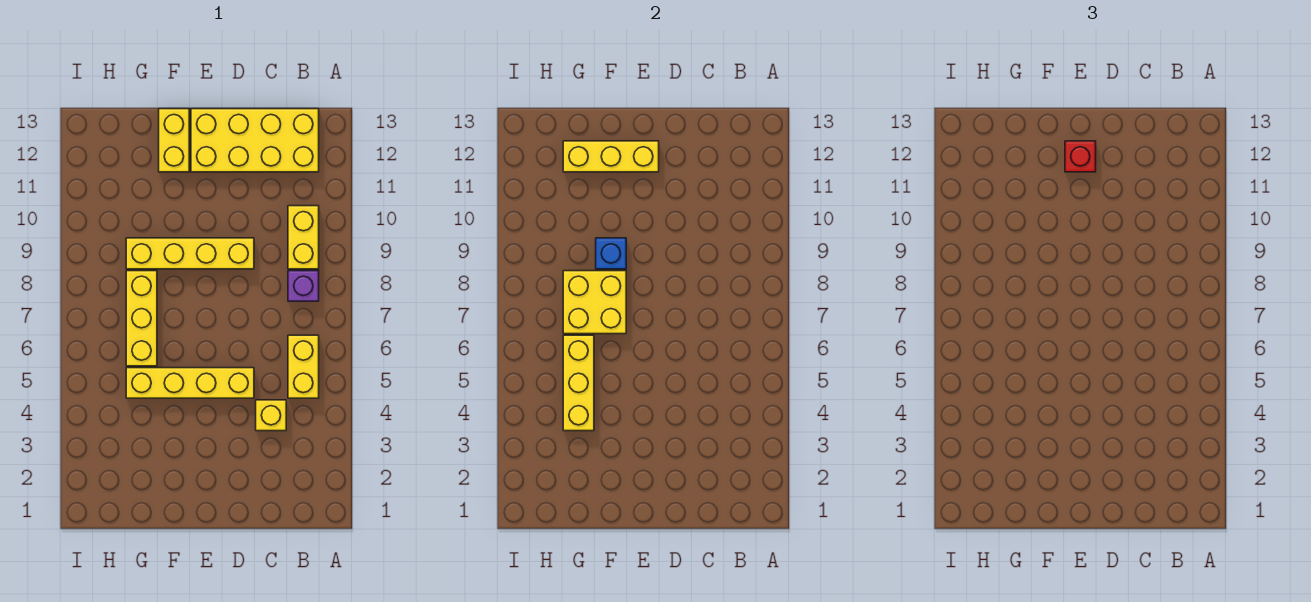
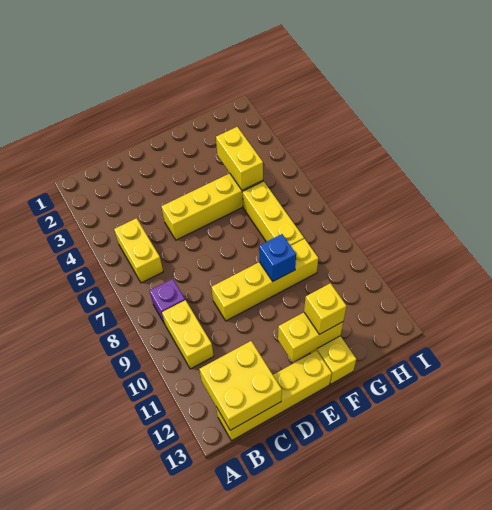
yellow brick B12:E13 level 1 -> yellow brick B13:E13 level 1
yellow brick C4 level 1 -> yellow brick F12 level 3
yellow brick E12:G12 level 2 -> yellow brick E12:F12 level 2
red brick E12 level 3 -> none
yellow brick F7:G8 level 2 -> yellow brick B12:C13 level 2
yellow brick G4:G6 level 2 -> yellow brick G4:G5 level 2

